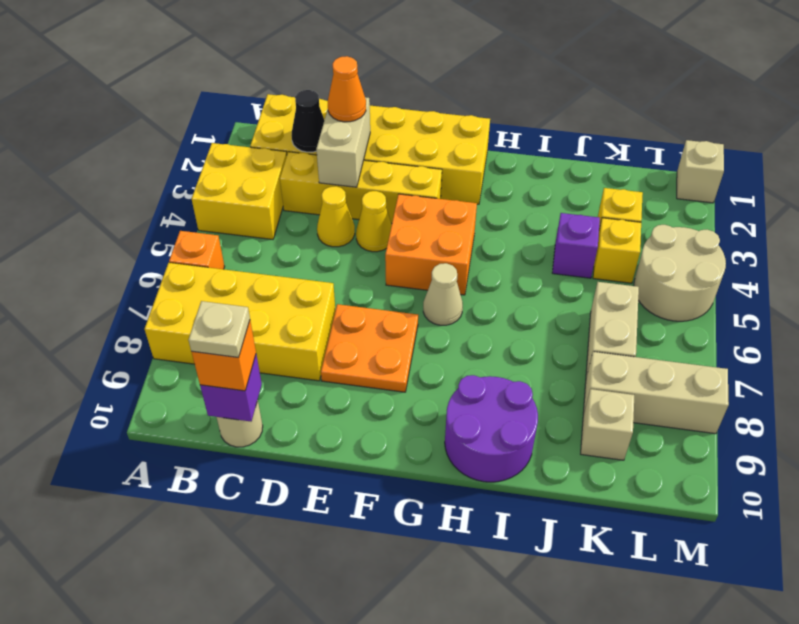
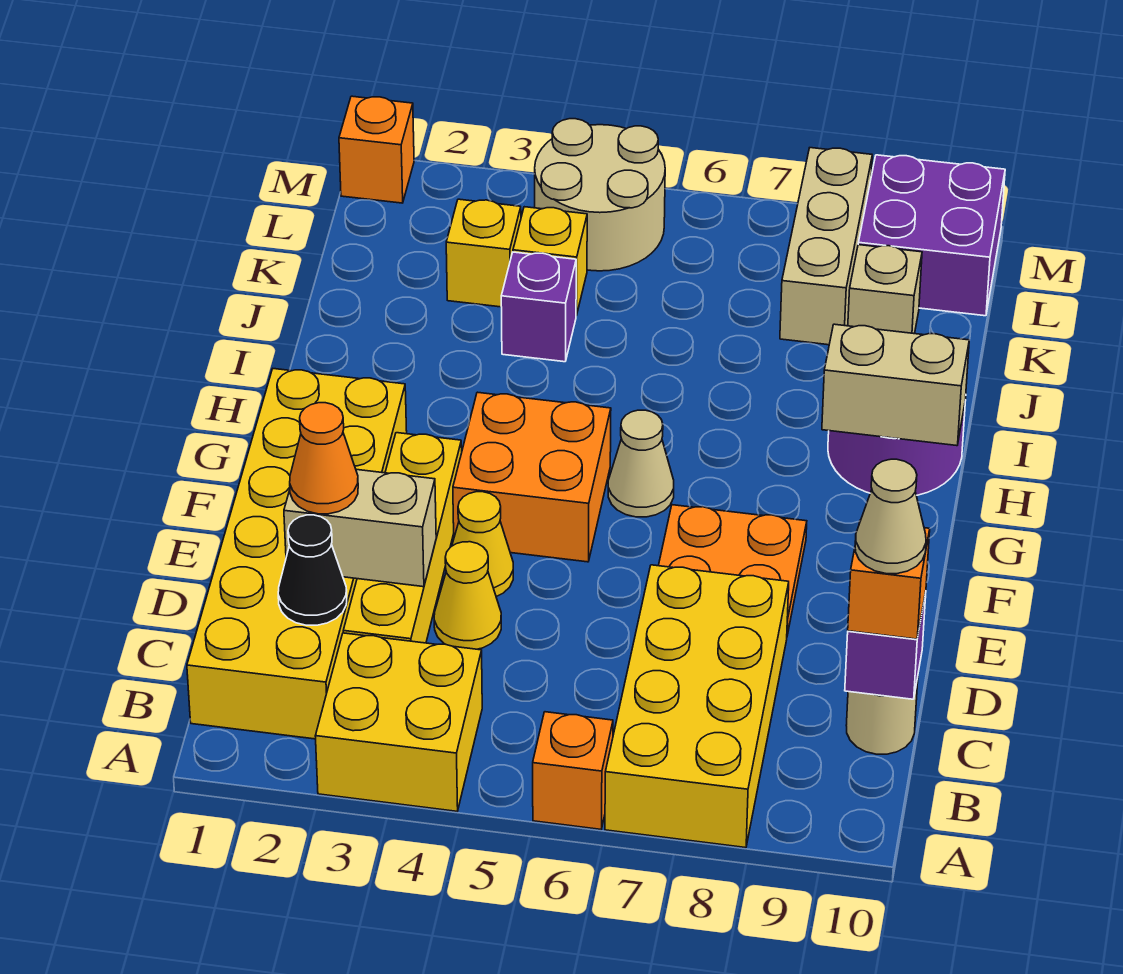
tan plate C10 level 4 -> tan cone C10 level 4
tan brick K6:K7 level 1 -> tan brick H9:H10 level 2
none -> purple brick L9:M10 level 1
tan brick M1 level 1 -> orange brick M1 level 1

